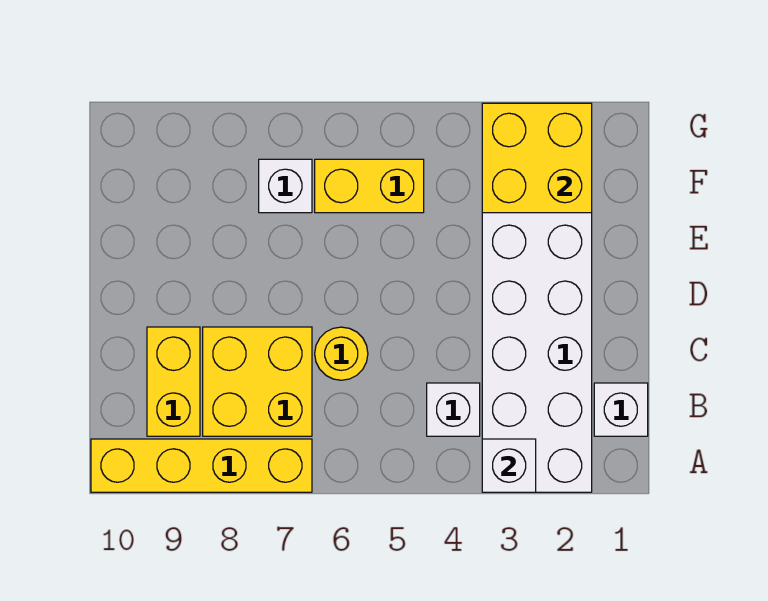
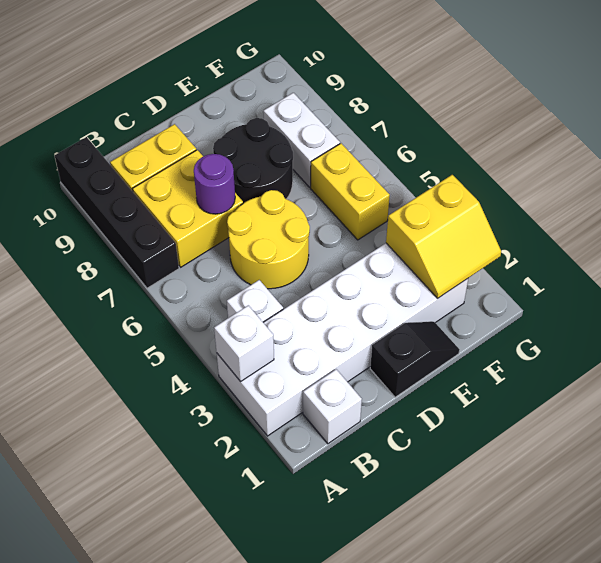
yellow brick A7:A10 level 1 -> black brick A7:A10 level 1
yellow round brick C6 level 1 -> yellow round brick C5:D6 level 1
none -> purple round brick C7 level 2
none -> black slope D1:E1 level 1 top D
none -> black round brick D7:E8 level 1
yellow brick F2:G3 level 2 -> yellow slope F2:G3 level 2 top 3
white brick F7 level 1 -> white brick F7:F8 level 1

